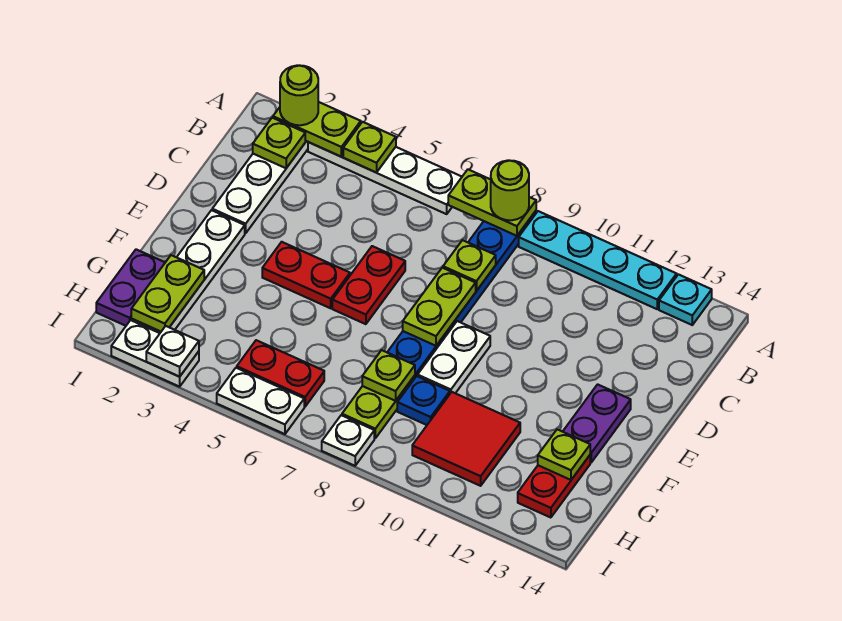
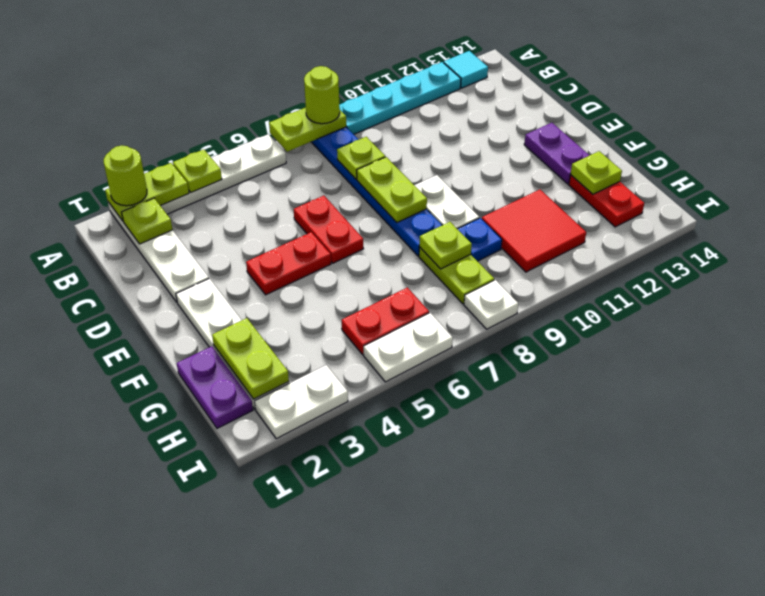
cyan plate A13 level 1 -> cyan tile A13 level 1
white plate I3 level 2 -> none

